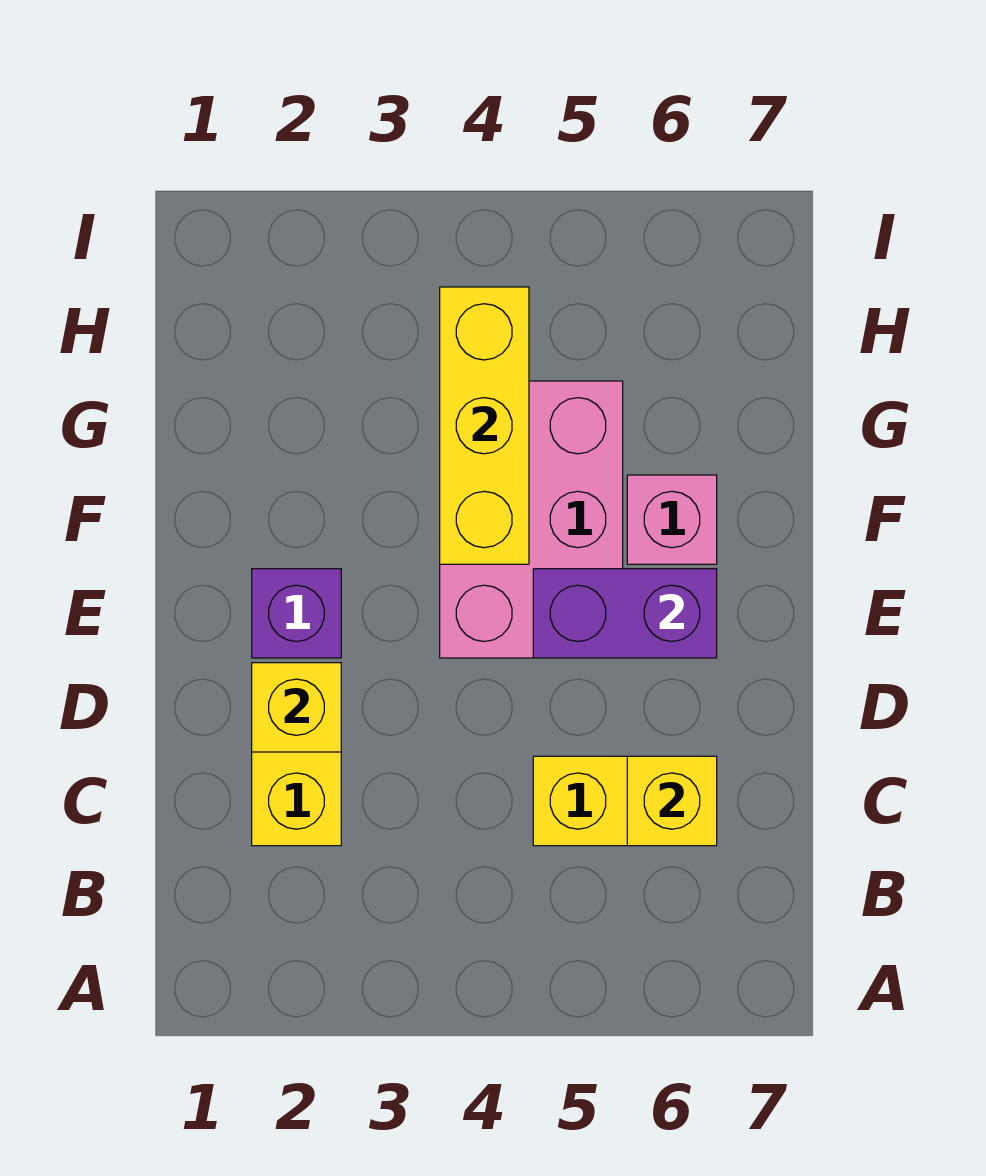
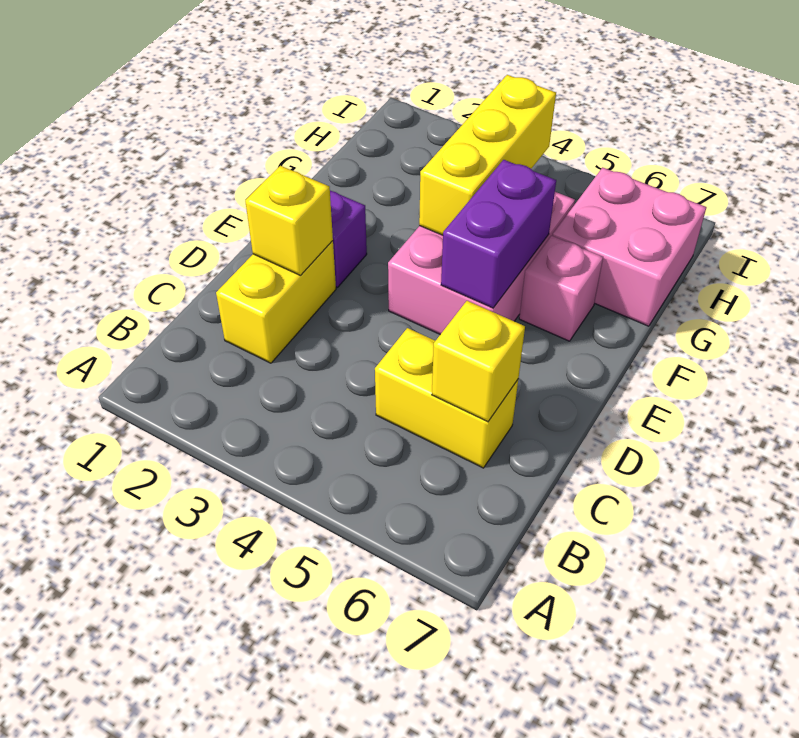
purple brick E5:E6 level 2 -> purple brick E5:F5 level 2
none -> pink brick G6:H7 level 1

